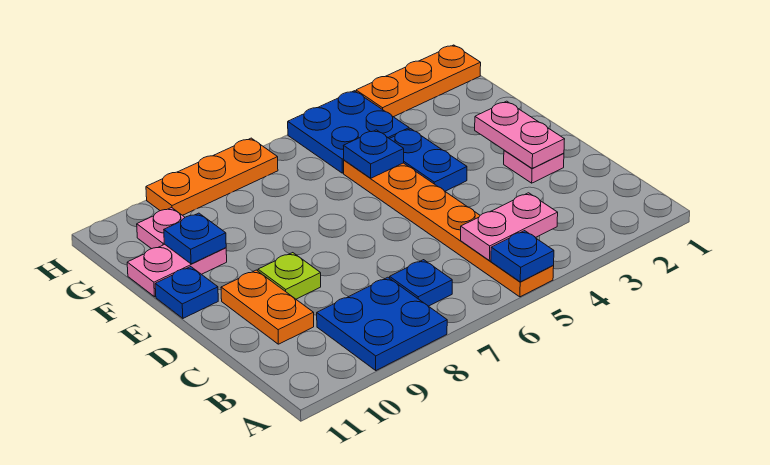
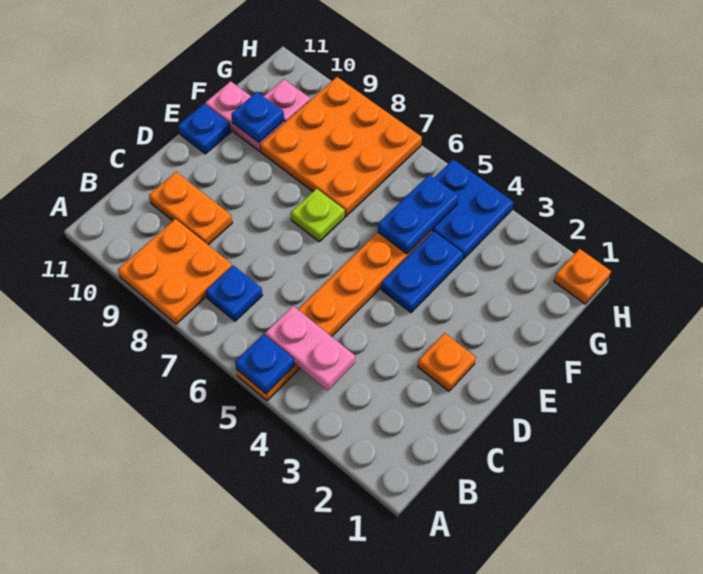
blue plate A8:B9 level 1 -> orange plate A8:B9 level 1
orange plate C10:D10 level 1 -> orange plate C9:C10 level 1
pink plate D2 level 1 -> orange plate D2 level 1
pink plate D2:E2 level 2 -> none
lime plate D9 level 1 -> lime plate E7 level 1
blue plate F5 level 2 -> blue plate F5:G5 level 2
orange plate H1:H3 level 1 -> orange plate H1 level 1
orange plate H7:H9 level 1 -> orange plate F7:H9 level 1

